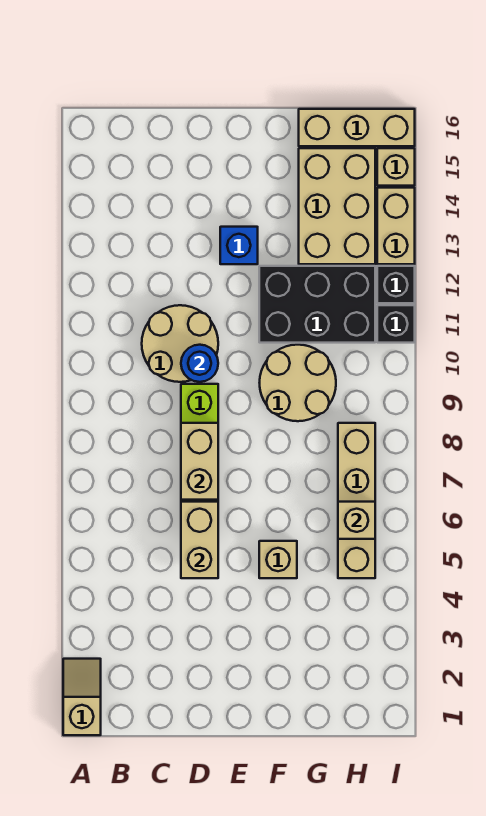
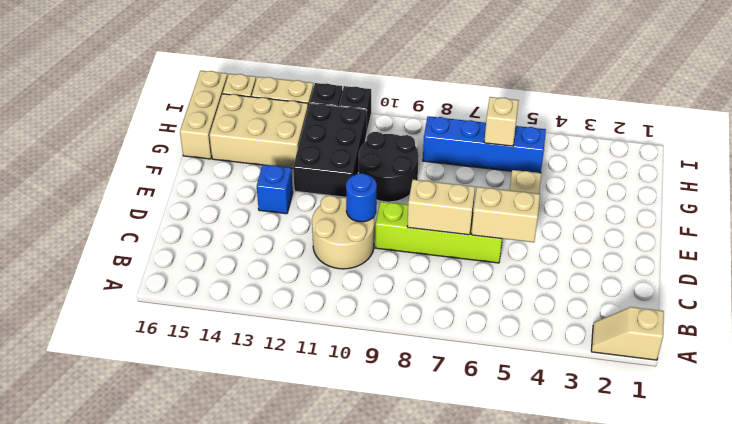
tan round brick F9:G10 level 1 -> black round brick F9:G10 level 1
tan brick H5:H8 level 1 -> blue brick H5:H8 level 1

